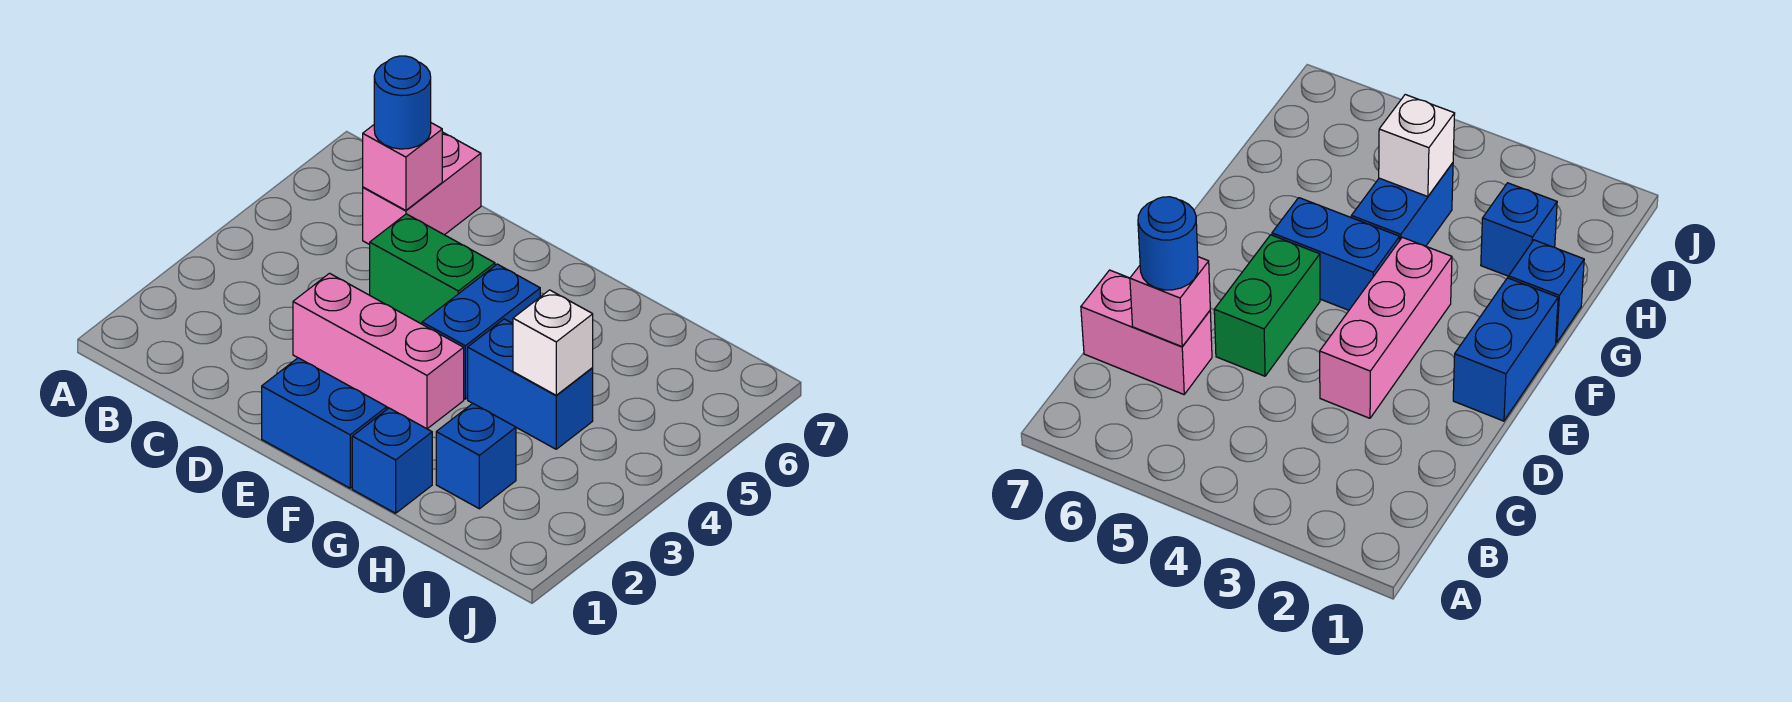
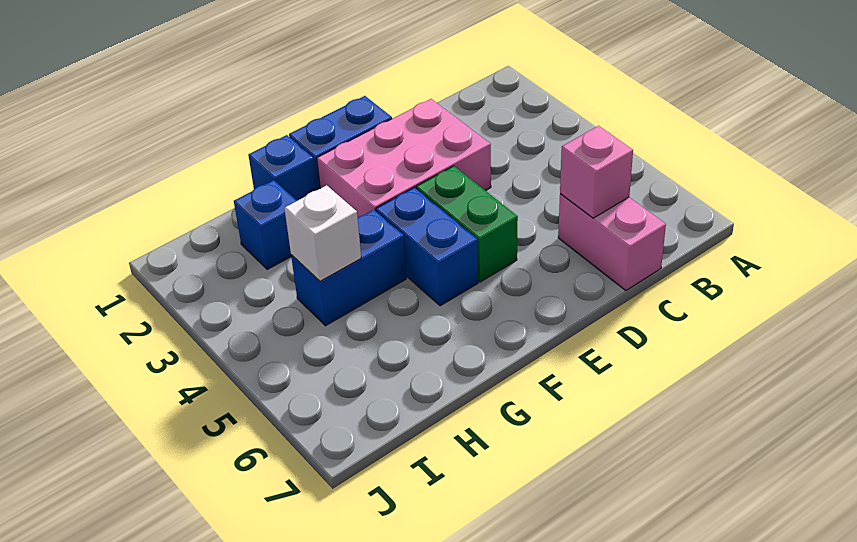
blue round brick C6 level 3 -> none
pink brick D3:F3 level 1 -> pink brick D2:F3 level 1
green brick D5:E5 level 1 -> green brick E4:E5 level 1

